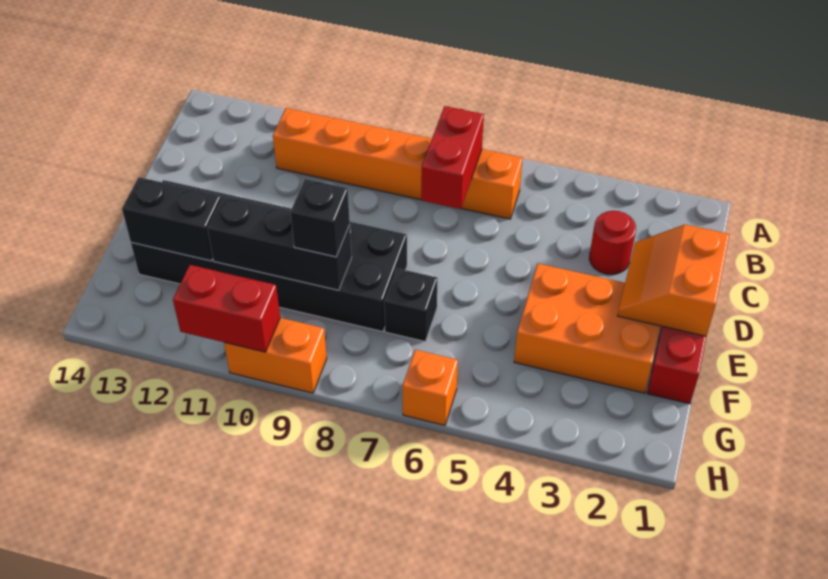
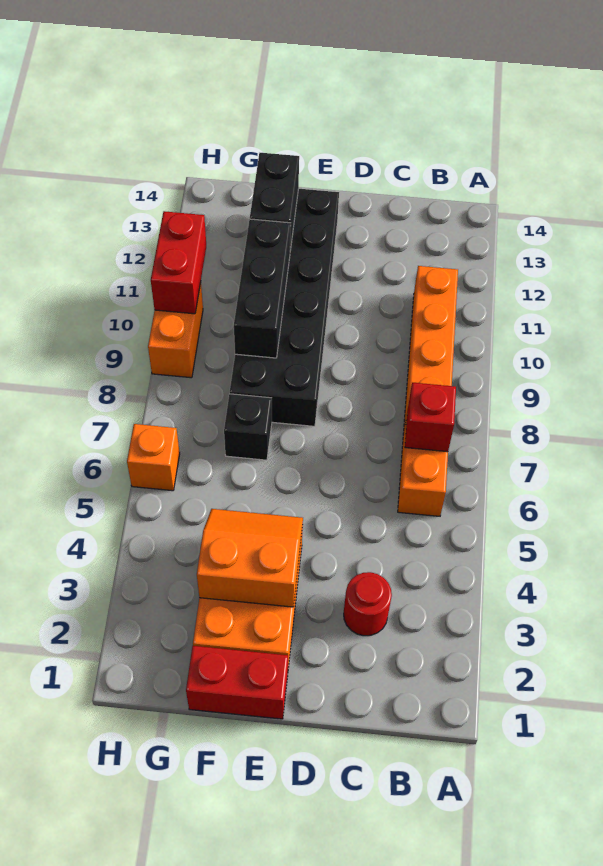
red brick B7:C7 level 2 -> red brick B7 level 2
orange slope D1:E2 level 2 top 1 -> orange slope E3:F4 level 2 top 3
black brick F9 level 3 -> none

